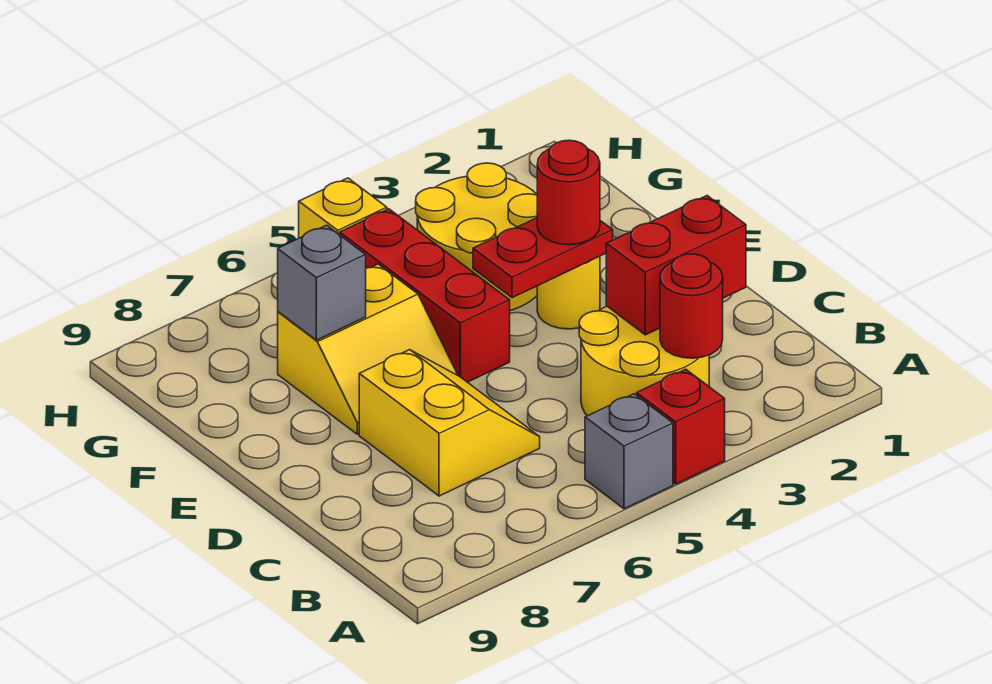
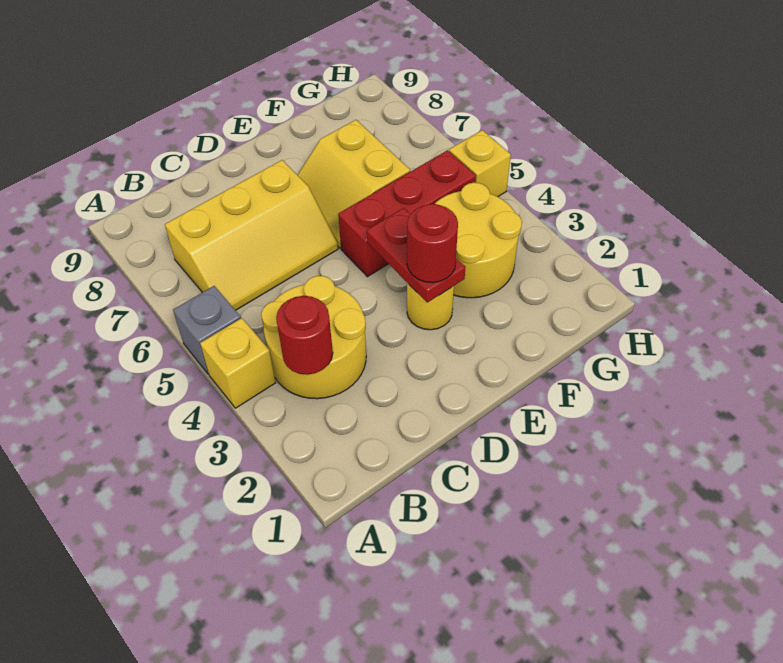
red brick A4 level 1 -> yellow brick A4 level 1
red brick C2:C3 level 2 -> none
yellow slope C6:D7 level 1 top 7 -> yellow slope B6:D7 level 1 top 7
grey brick F7 level 2 -> none

